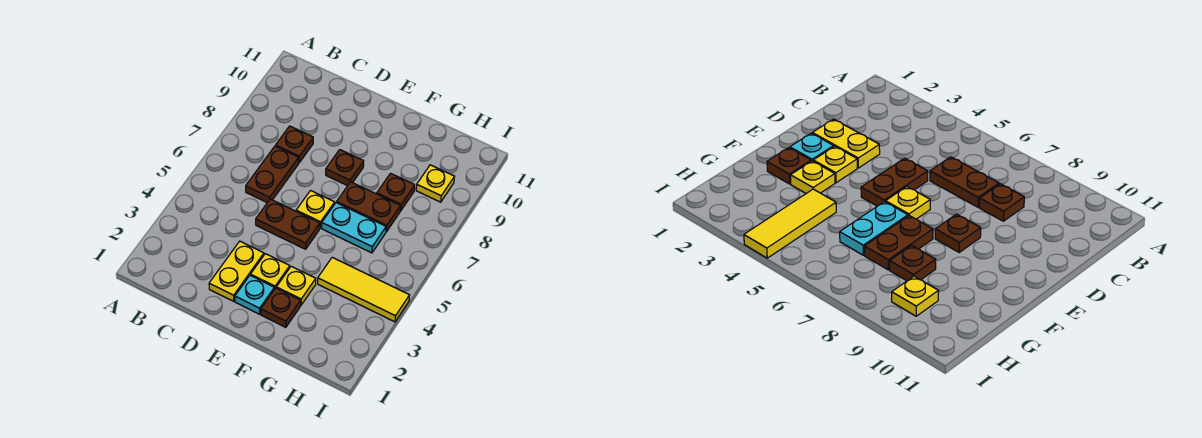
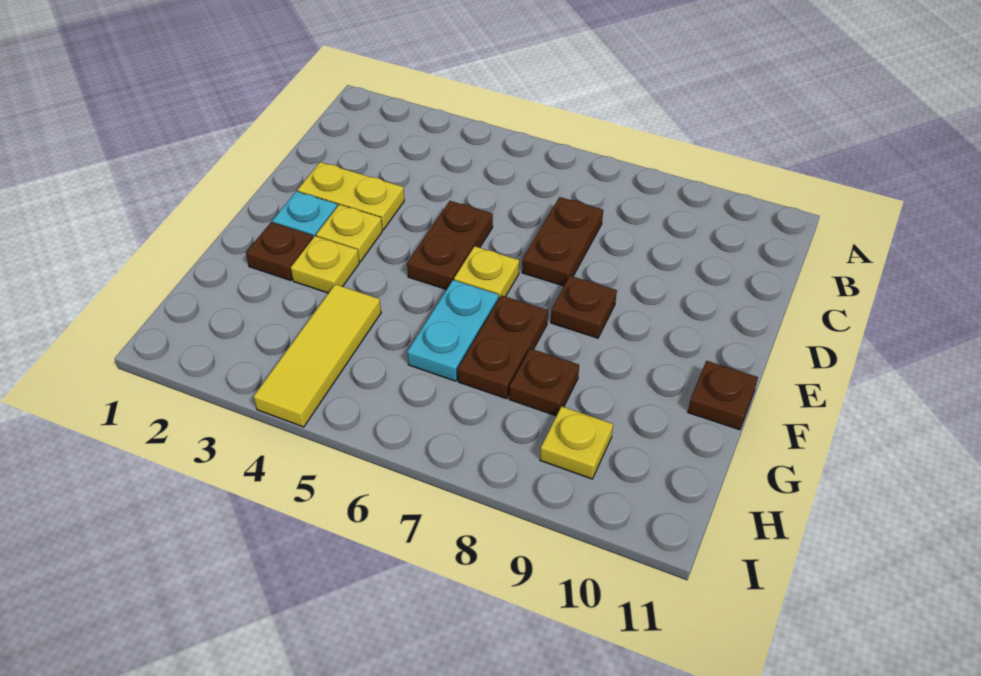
brown plate C6:C7 level 1 -> brown plate C7:D7 level 1
brown plate C8 level 1 -> brown plate F11 level 1

